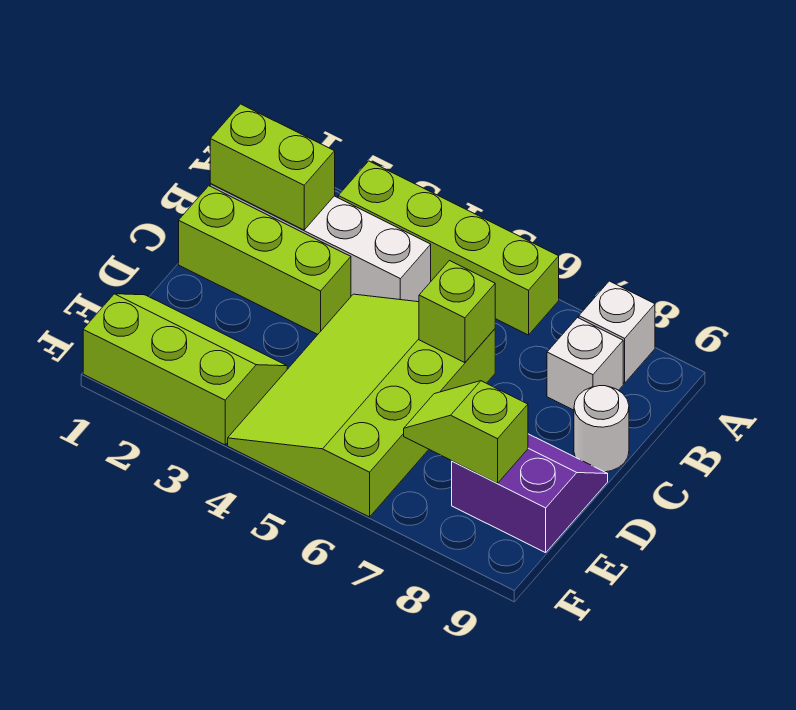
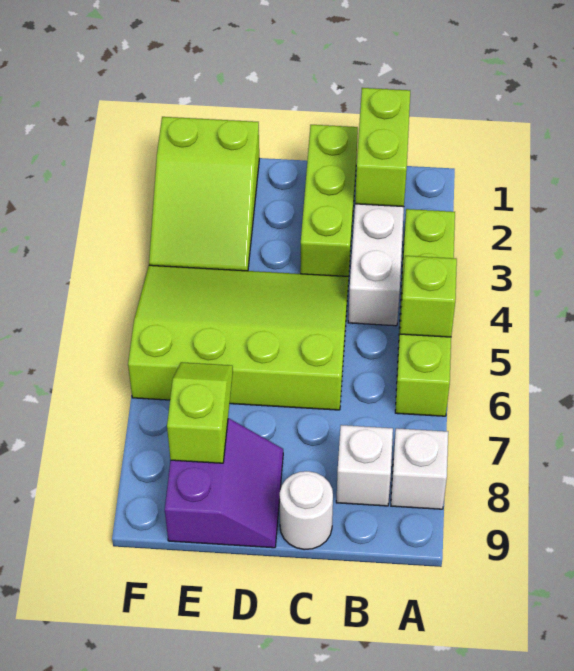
lime brick C6 level 2 -> lime brick A5 level 2
lime slope E1:F3 level 1 top F -> lime slope E1:F3 level 1 top 1

